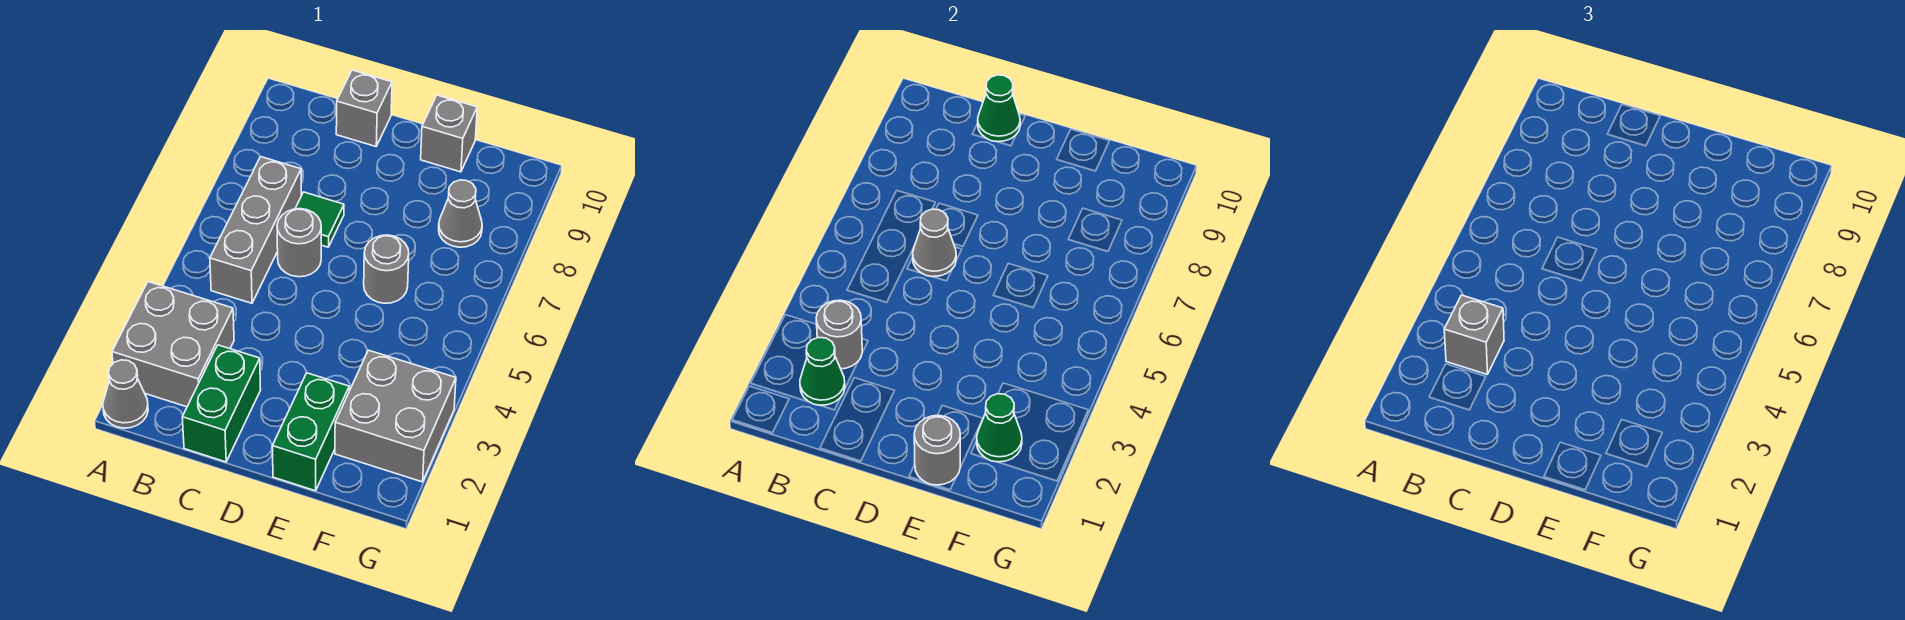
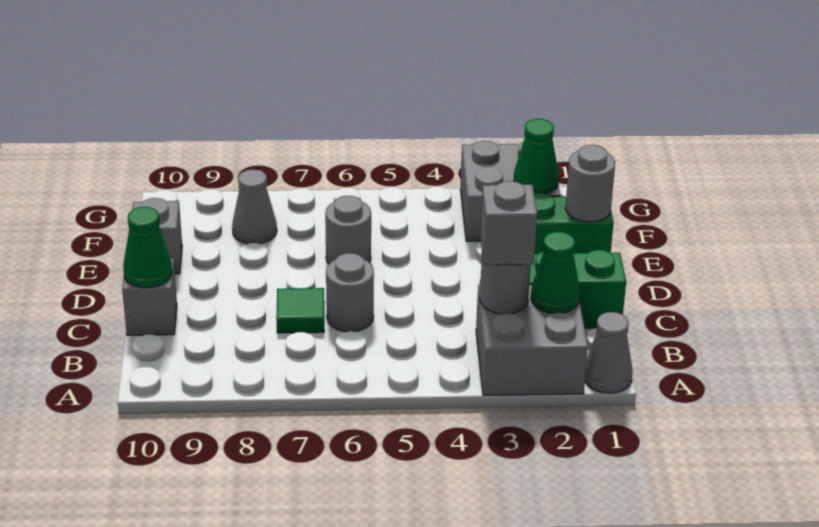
grey brick B5:B7 level 1 -> none
grey cone C6 level 2 -> none

